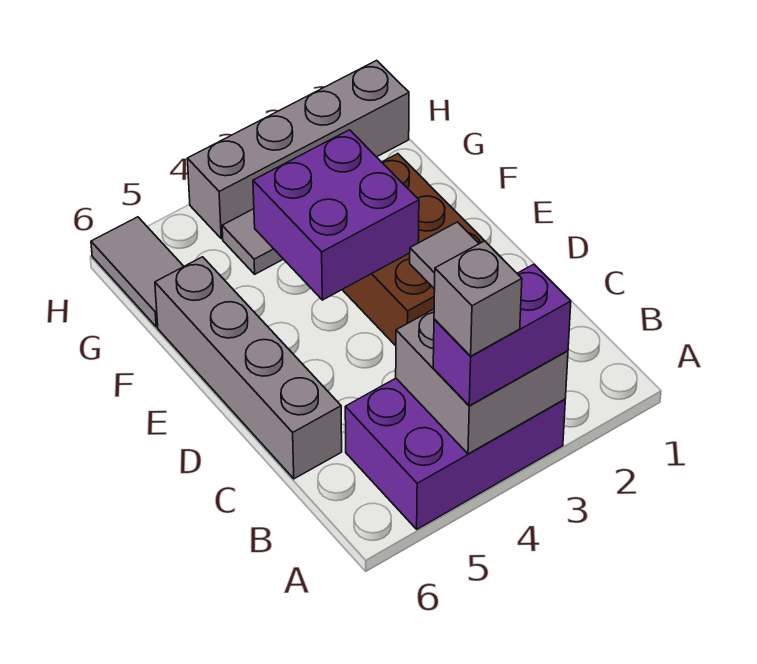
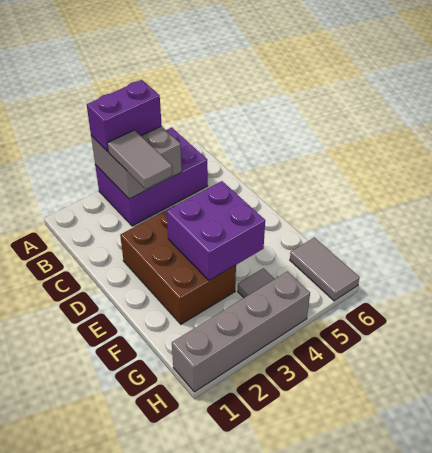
grey brick A4 level 4 -> none
grey brick C6:F6 level 1 -> none

